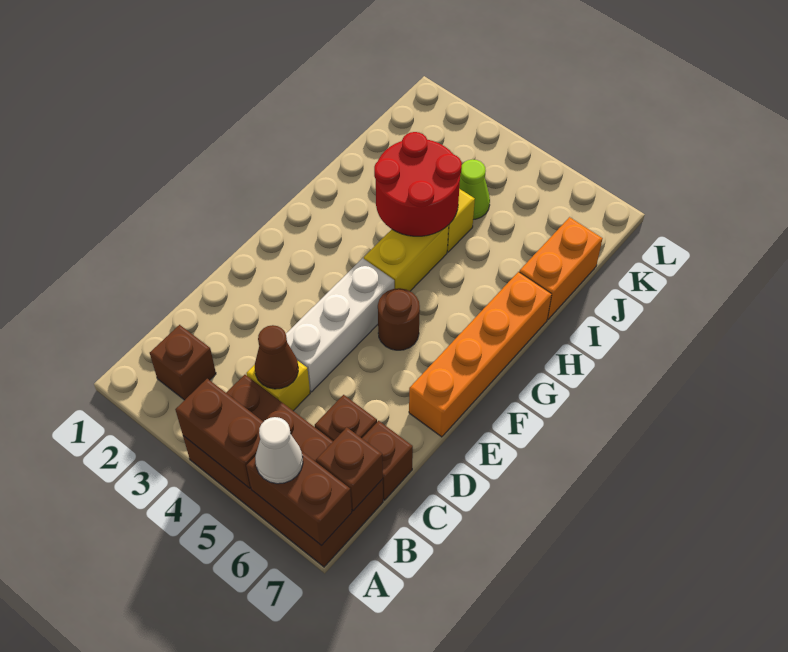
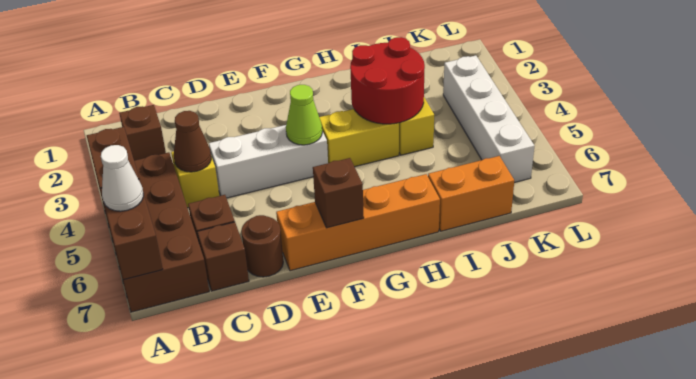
brown brick B7 level 2 -> brown brick F7 level 2
brown round brick F5 level 1 -> brown round brick D7 level 1
lime cone J4 level 1 -> lime cone F4 level 2
none -> white brick K3:K6 level 1

